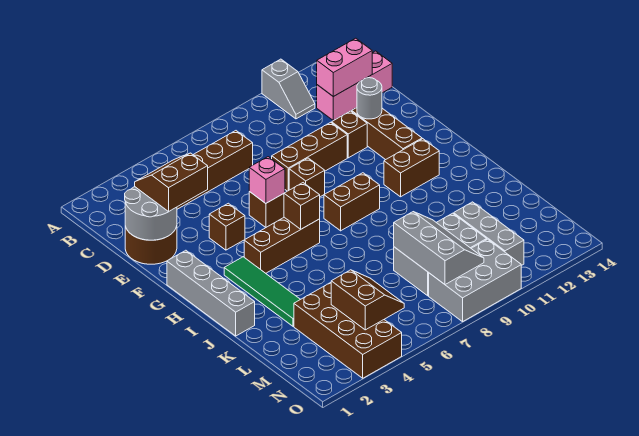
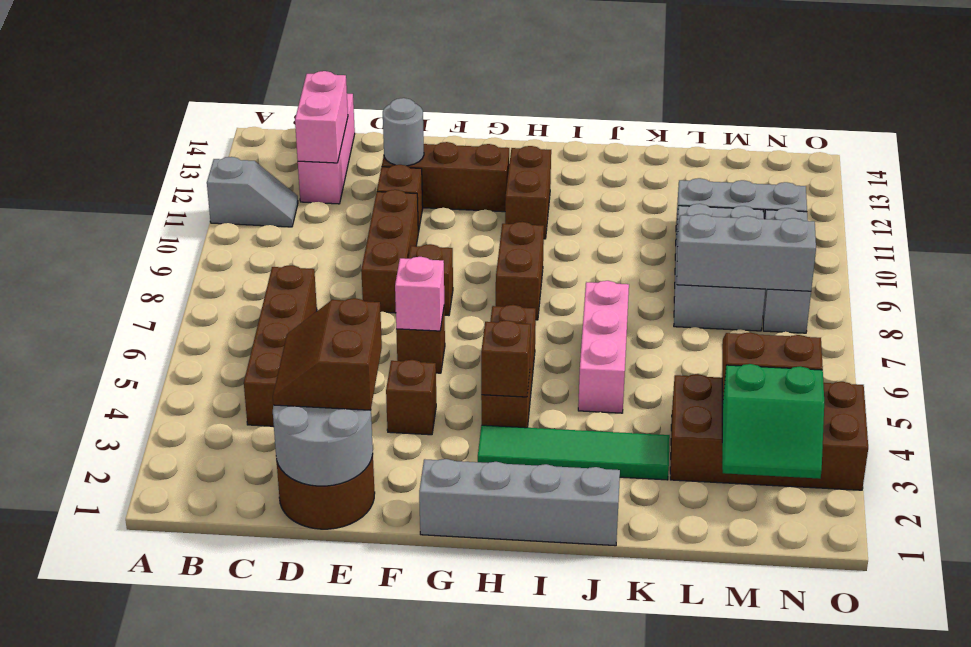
brown brick H6 level 2 -> brown brick H4 level 2
none -> pink brick J5:J7 level 1
none -> green slope M2:N3 level 2 top 3
grey brick N8:O10 level 1 -> grey brick N8:N10 level 1

